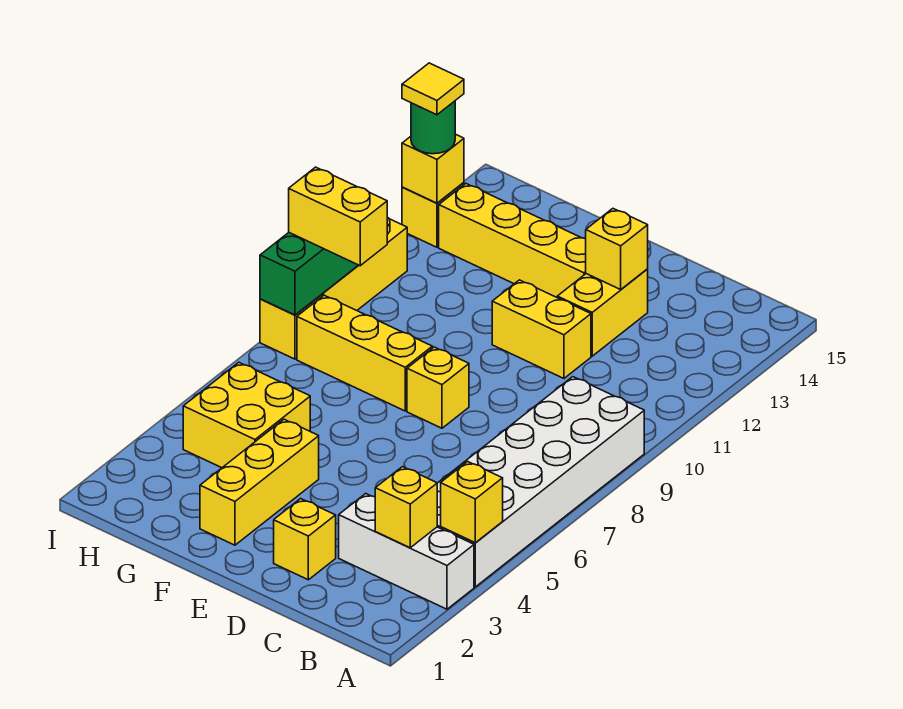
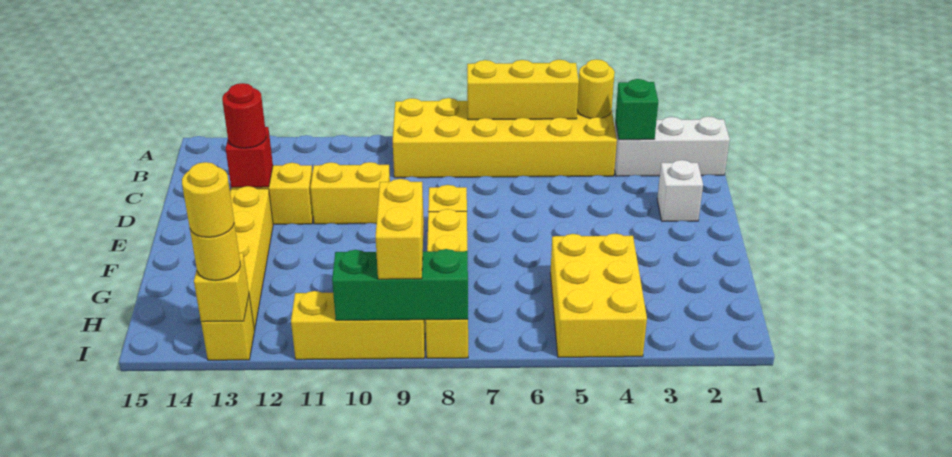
white brick A3:C3 level 1 -> white brick B1:B3 level 1
white brick A4:B9 level 1 -> yellow brick A4:B9 level 1
yellow brick A4 level 2 -> yellow round brick A4 level 2
yellow brick B3 level 2 -> green brick B3 level 2
yellow brick D2 level 1 -> white brick D2 level 1
yellow brick D11:E11 level 1 -> yellow brick D10:D11 level 1
yellow brick D13 level 2 -> red brick D13 level 2
none -> red round brick D13 level 3
yellow brick F2:F4 level 1 -> yellow brick A5:A7 level 2
yellow brick G4:H5 level 1 -> yellow brick G4:I5 level 1
green round brick I13 level 3 -> yellow round brick I13 level 3
yellow tile I13 level 4 -> yellow round brick I13 level 4

